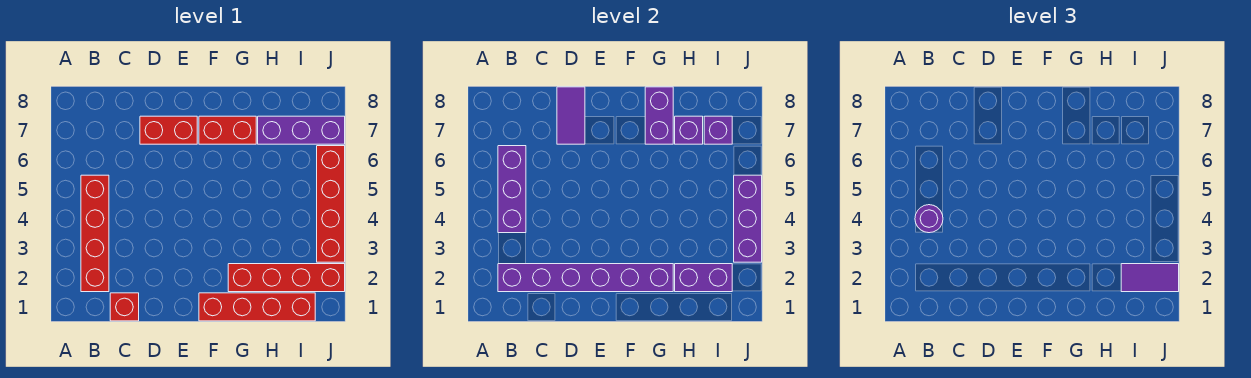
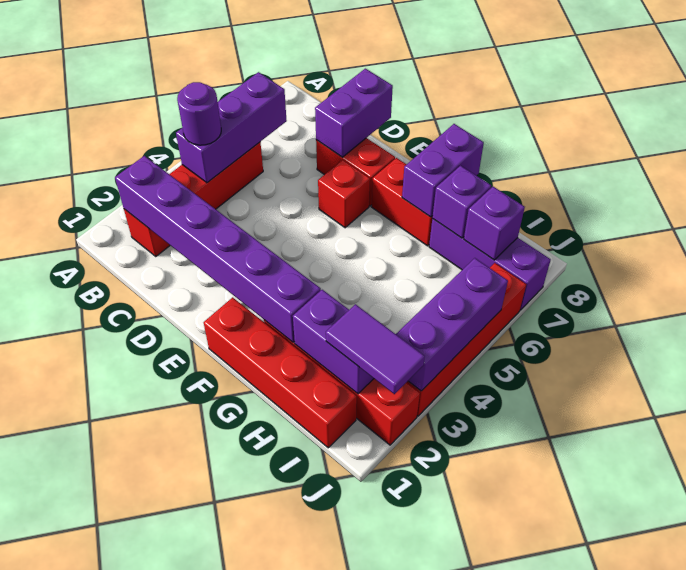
red brick C1 level 1 -> red brick E6 level 1
purple tile D7:D8 level 2 -> purple brick D7:D8 level 2

